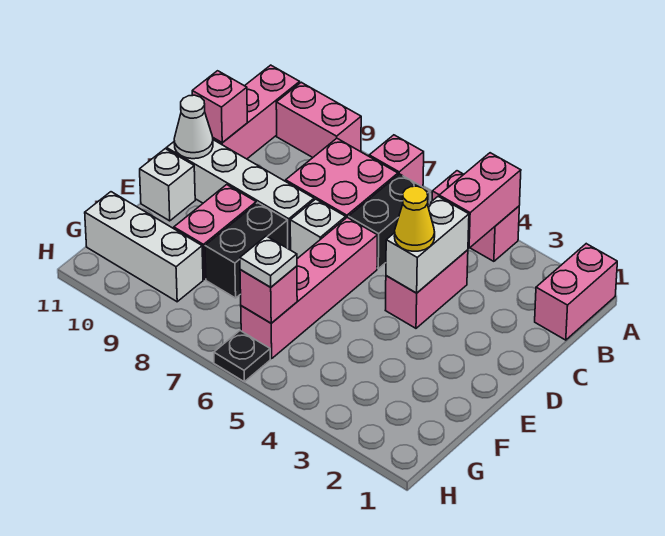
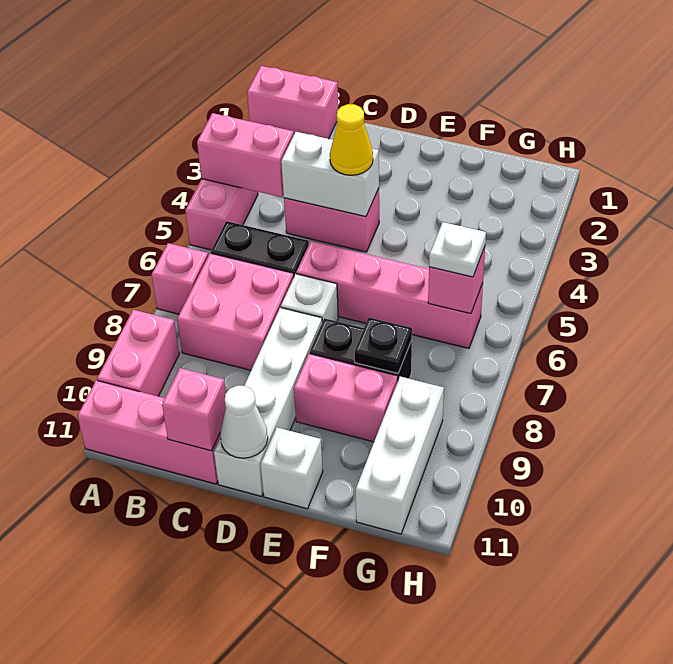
black plate H6 level 1 -> black plate F8 level 2

